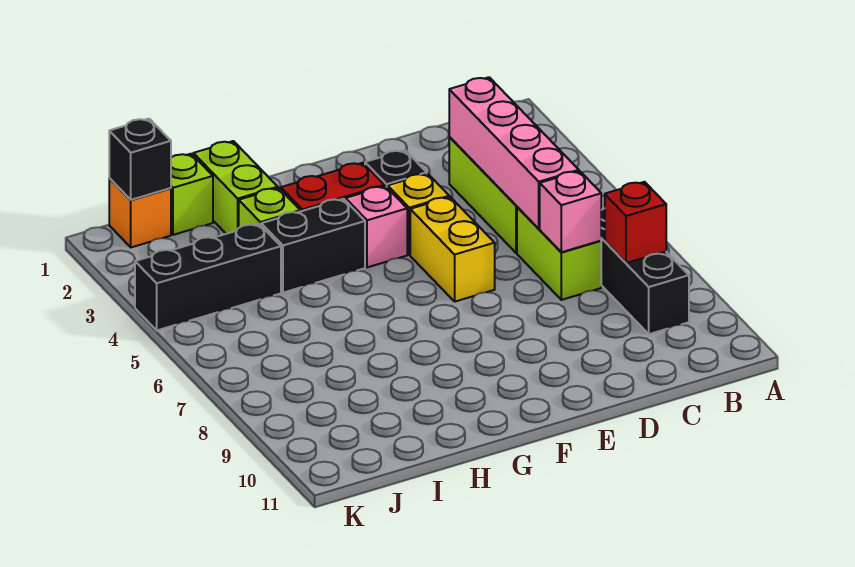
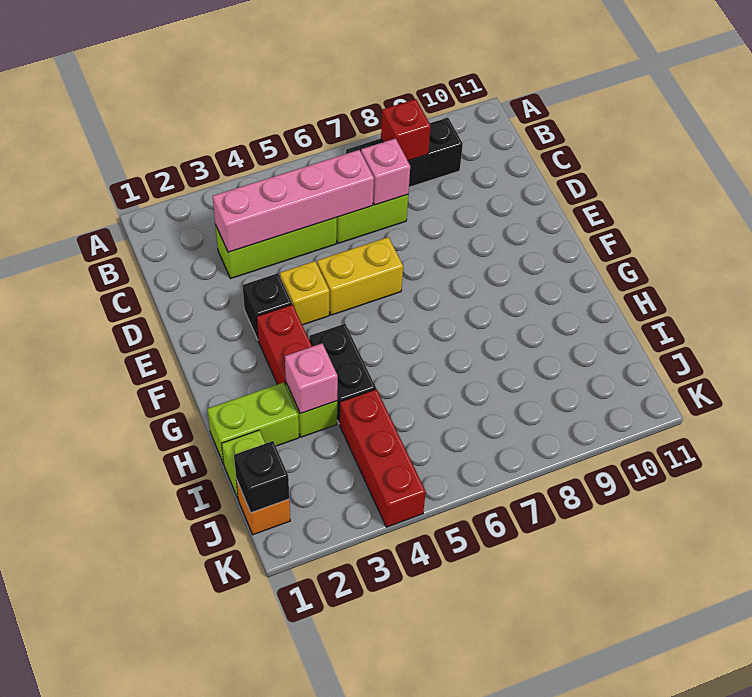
pink brick F4 level 1 -> pink brick H3 level 2
black brick I4:K4 level 1 -> red brick I4:K4 level 1

